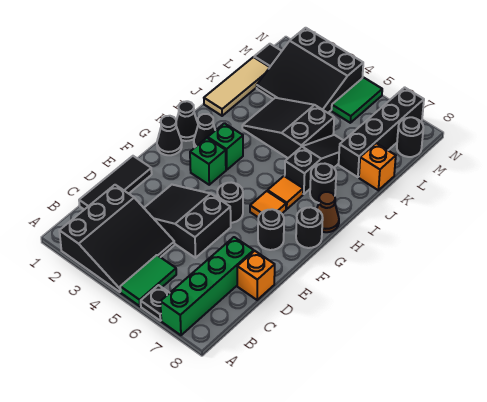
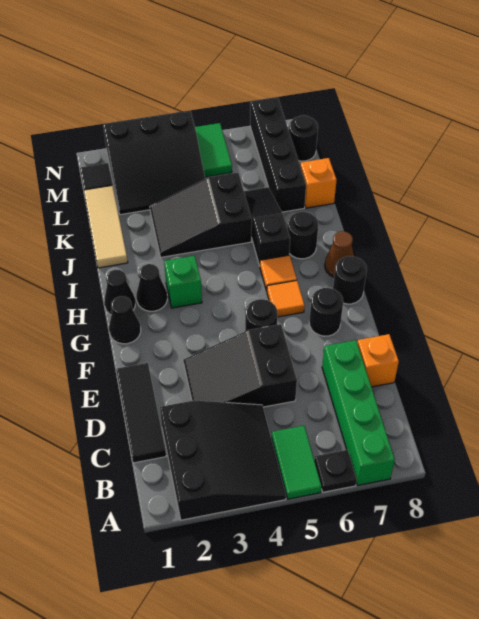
green brick G3 level 1 -> none

